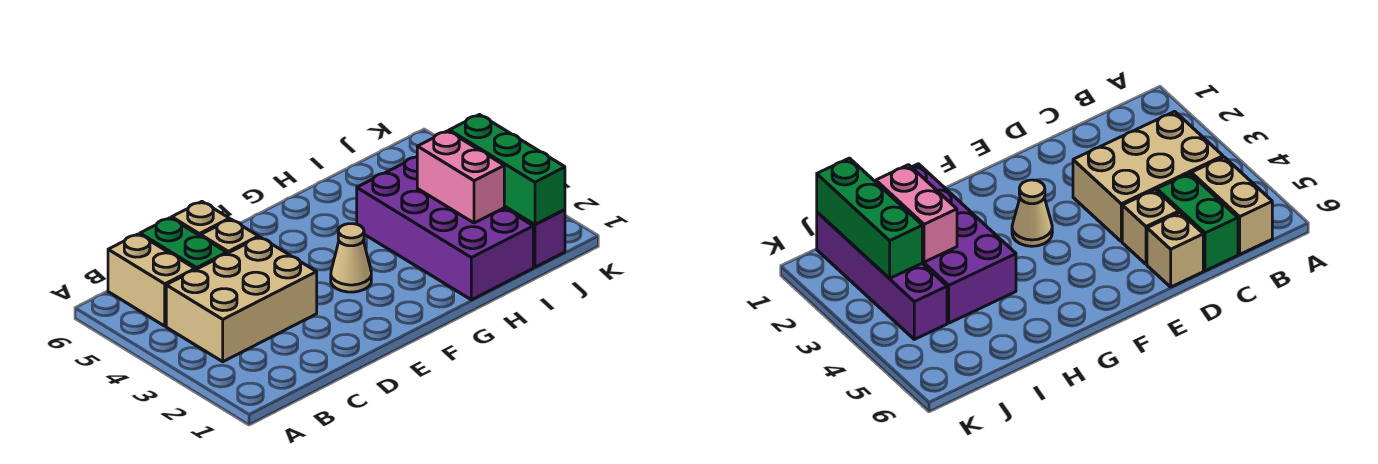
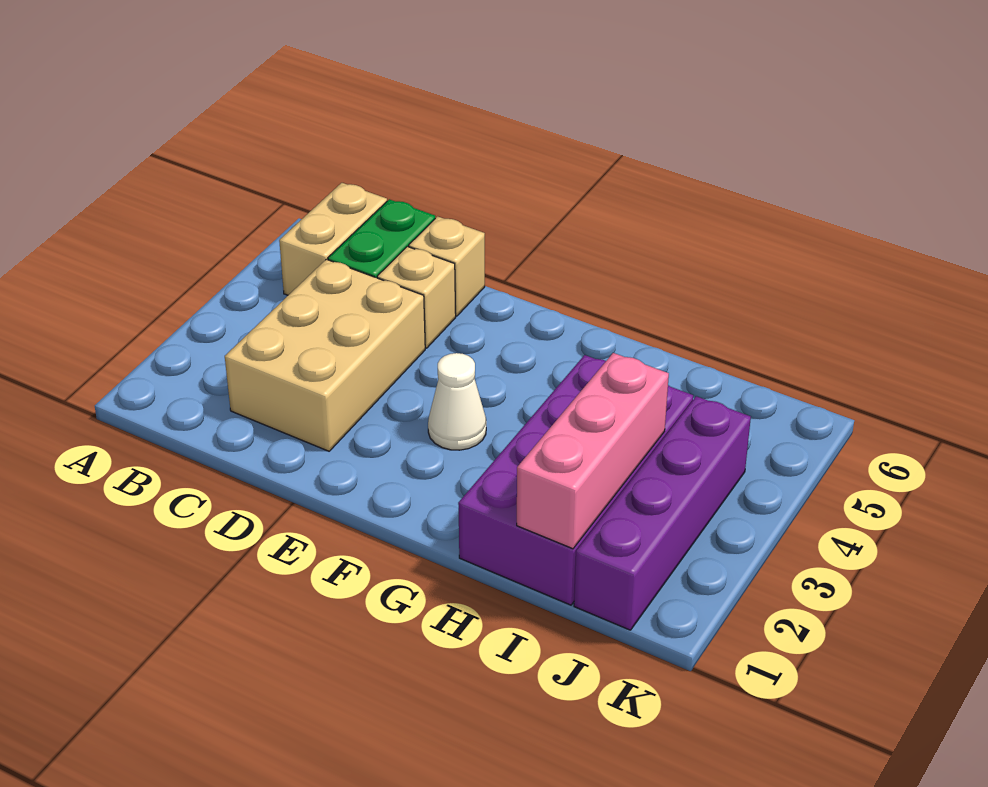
tan brick B3:D4 level 1 -> tan brick C2:D4 level 1
tan cone F3 level 1 -> white cone F3 level 1
pink brick I2:I3 level 2 -> pink brick I1:I3 level 2
green brick J1:J3 level 2 -> none

